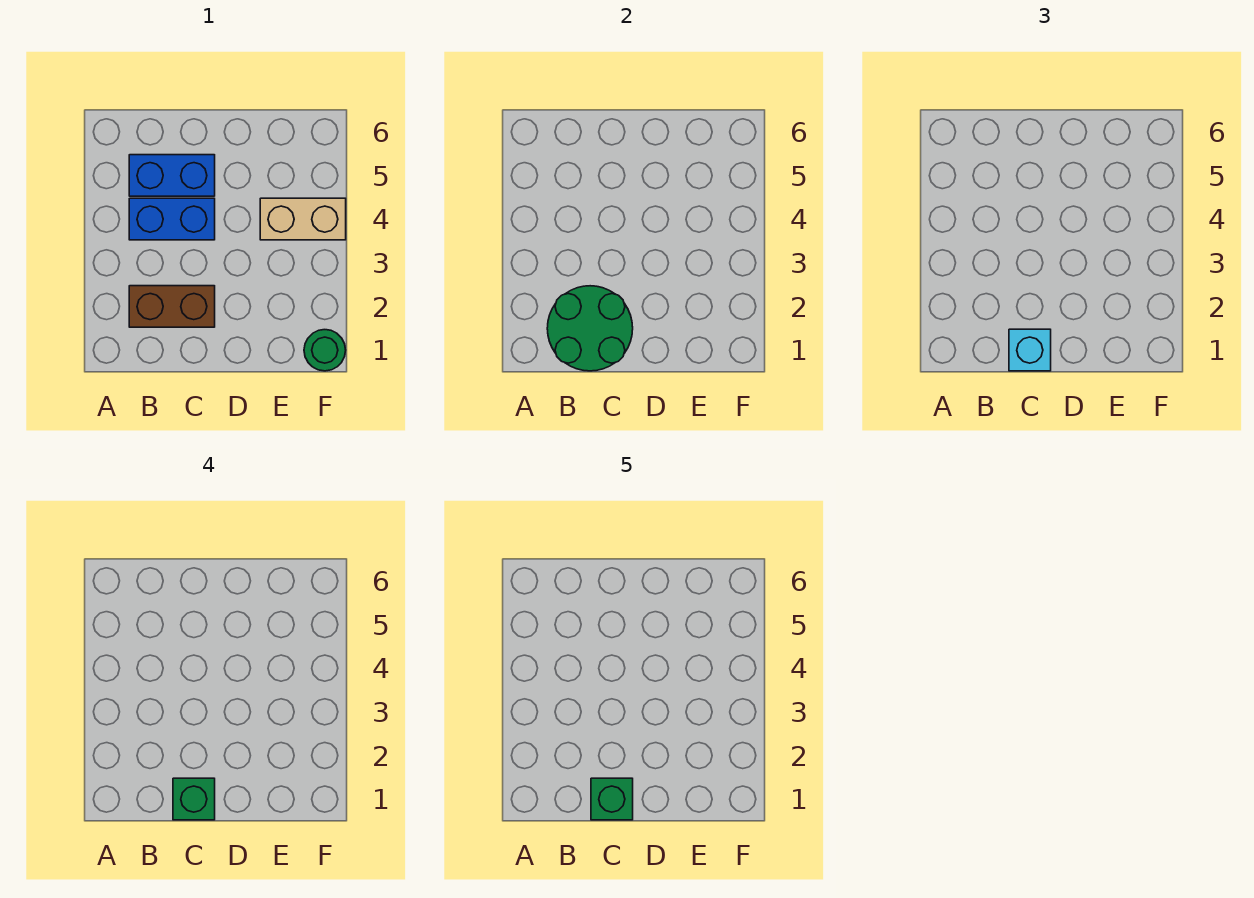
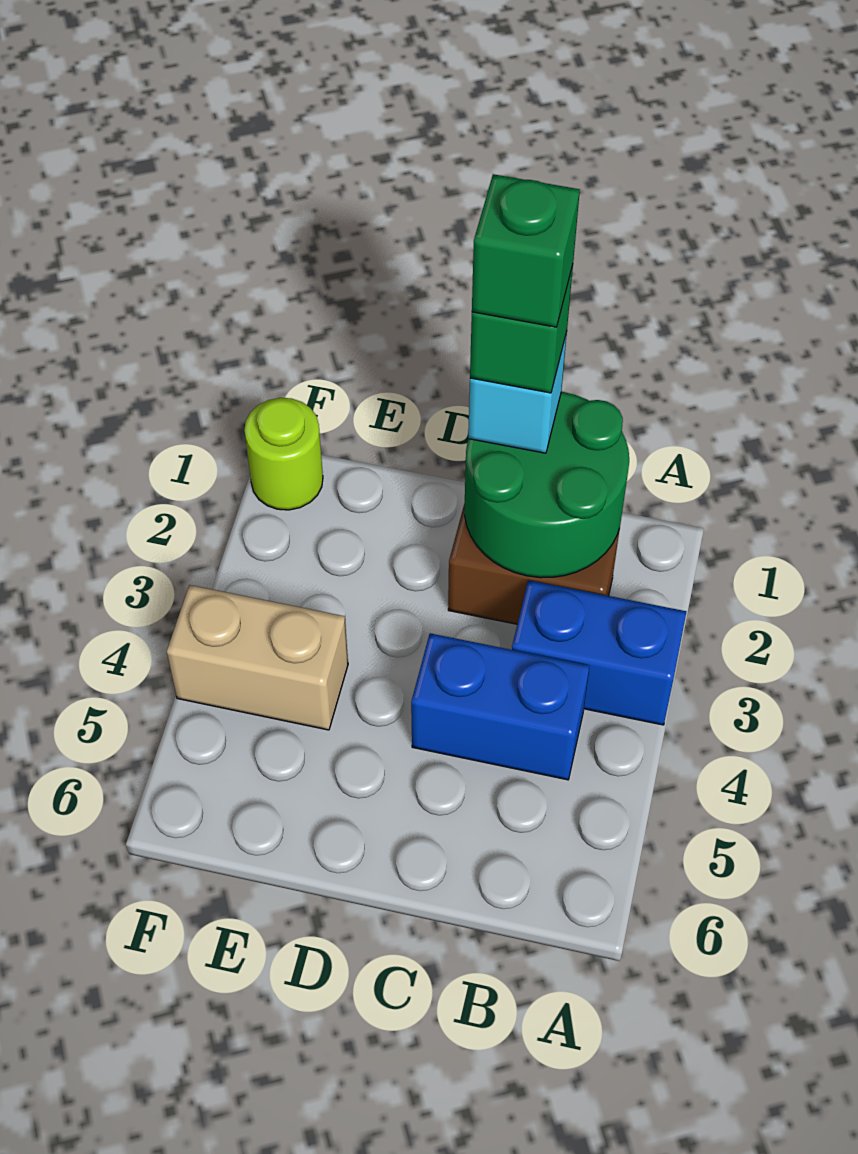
blue brick B5:C5 level 1 -> blue brick A3:B3 level 1
green round brick F1 level 1 -> lime round brick F1 level 1

